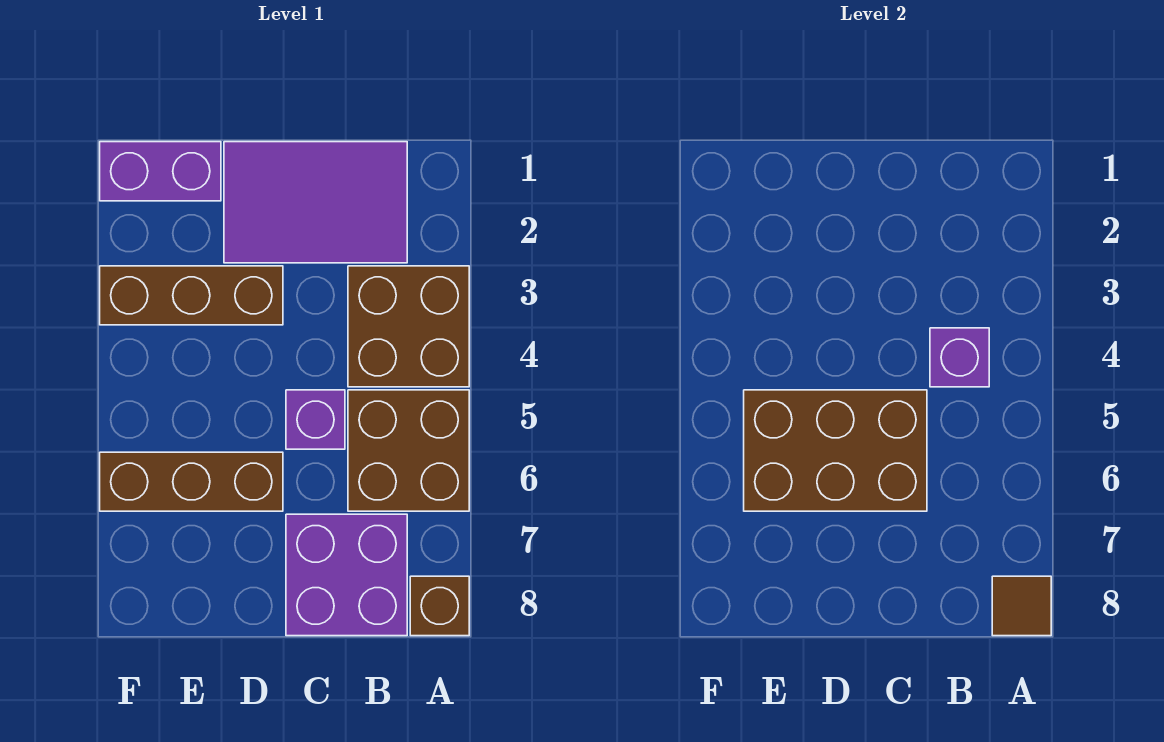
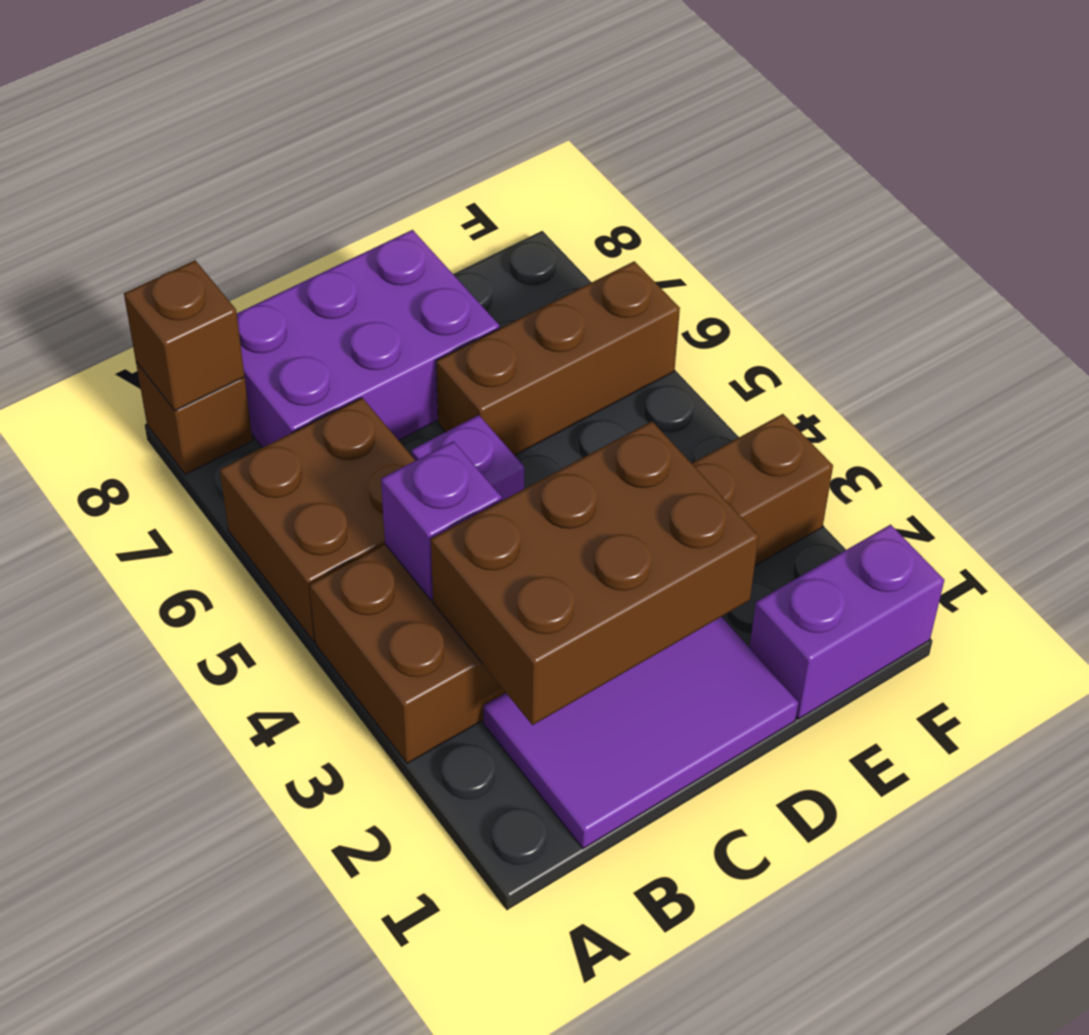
brown tile A8 level 2 -> brown brick A8 level 2
purple brick B7:C8 level 1 -> purple brick B7:D8 level 1
brown brick C5:E6 level 2 -> brown brick B2:D3 level 2

